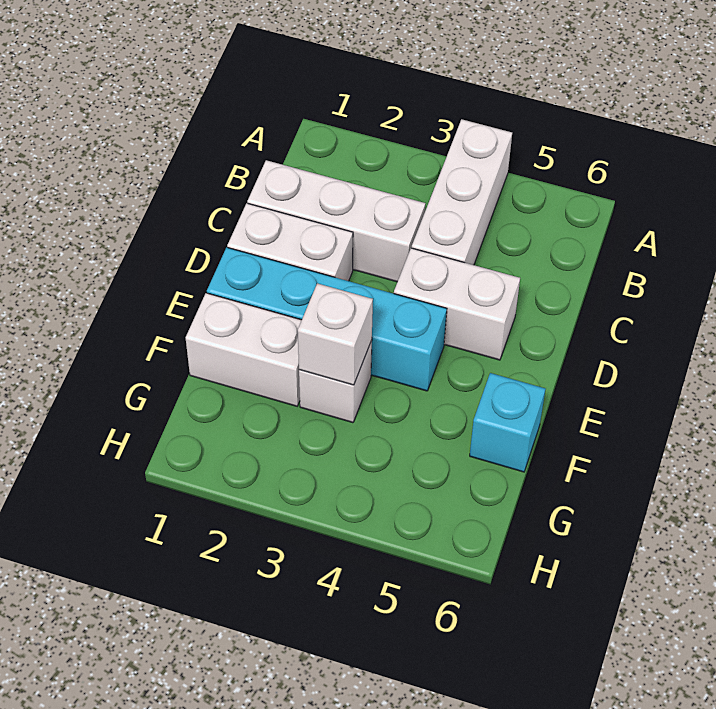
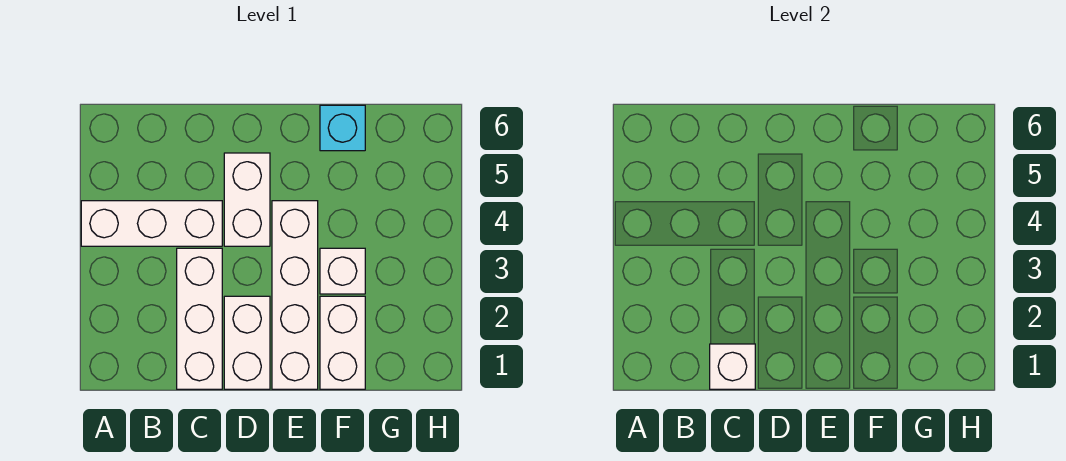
cyan brick E1:E4 level 1 -> white brick E1:E4 level 1
white brick F3 level 2 -> white brick C1 level 2

